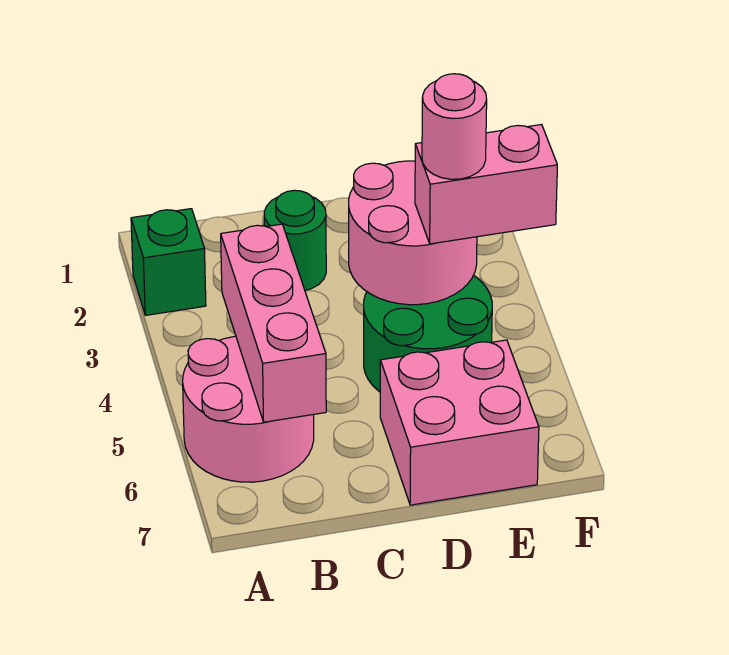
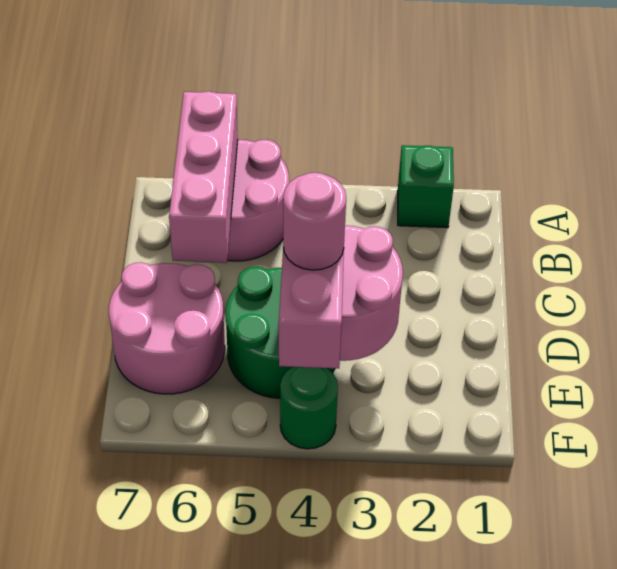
pink brick B4:B6 level 2 -> pink brick A6:C6 level 2
green round brick C2 level 1 -> green round brick F4 level 1
pink brick D6:E7 level 1 -> pink round brick D6:E7 level 1

